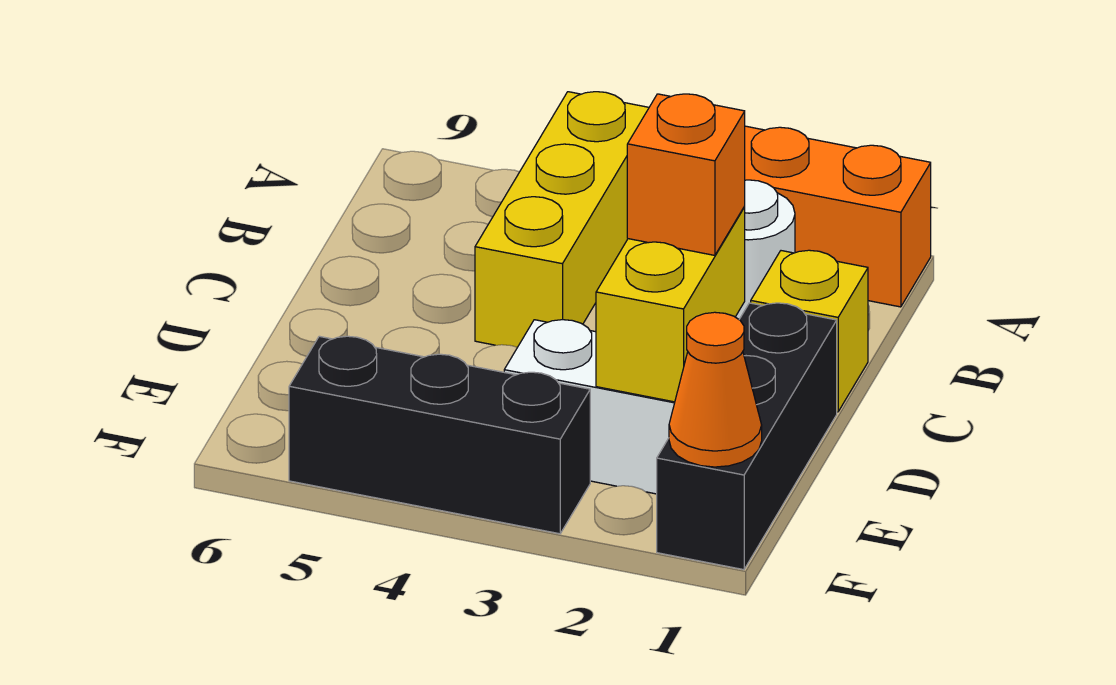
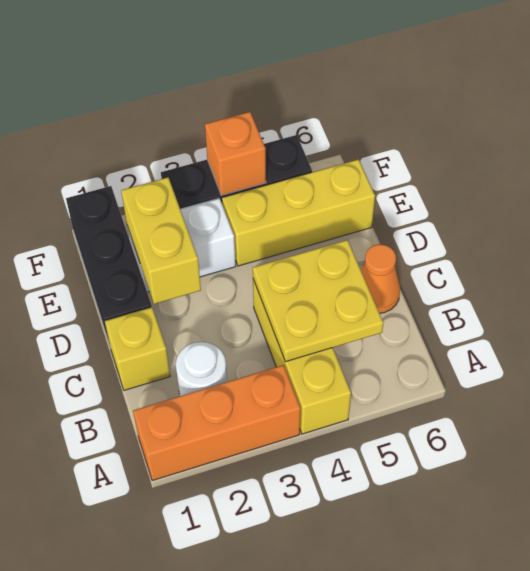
none -> yellow plate B4:C5 level 2
orange brick D2 level 3 -> orange brick F4 level 2
none -> yellow brick E4:E6 level 1
orange cone F1 level 2 -> orange cone C6 level 1

